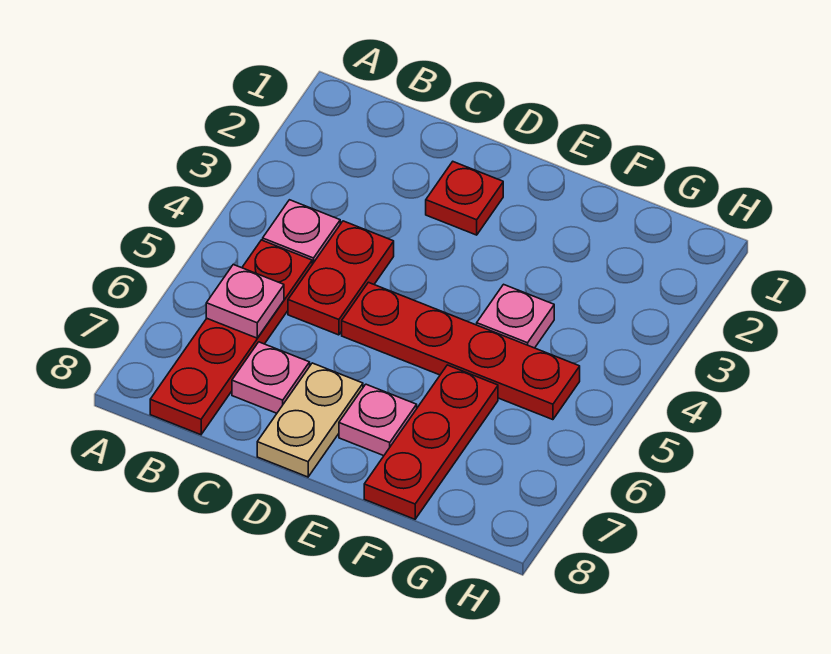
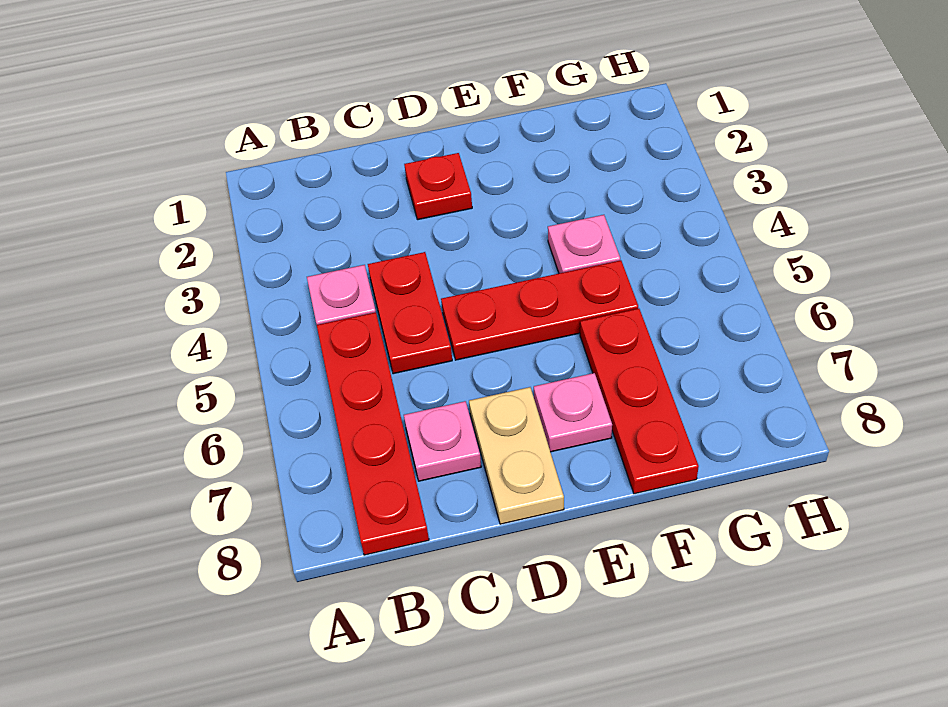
pink plate B6 level 2 -> none
red plate D5:G5 level 1 -> red plate D5:F5 level 1

